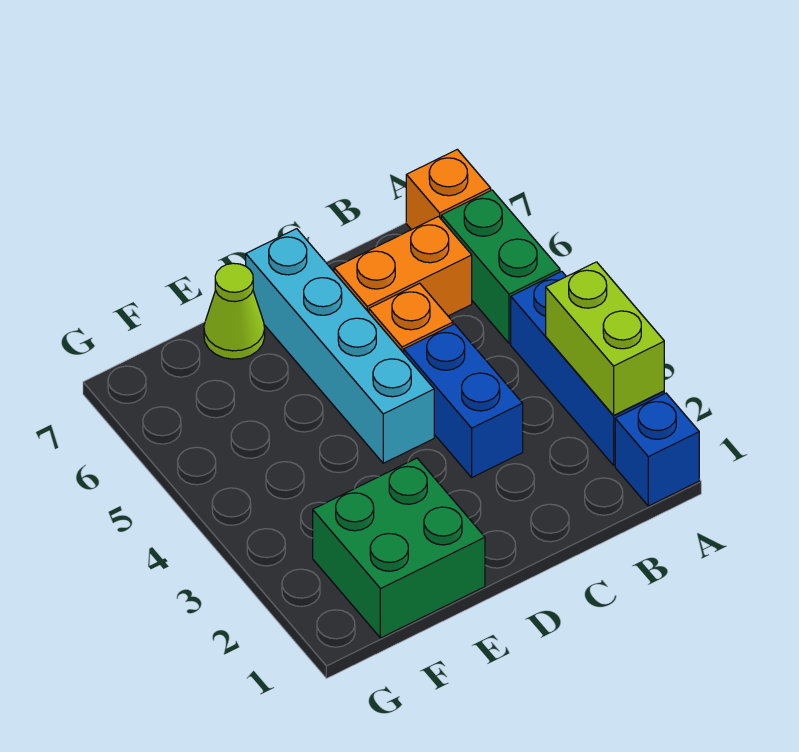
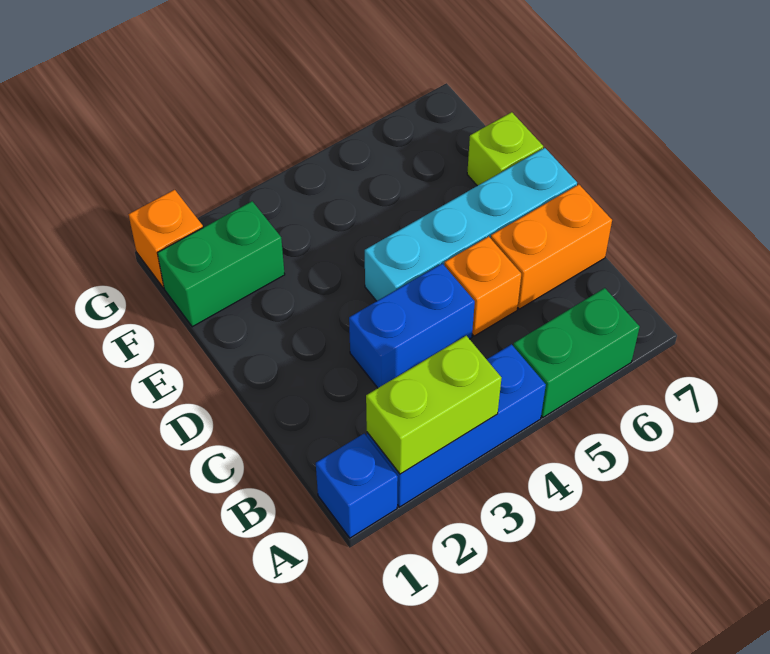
orange brick A7 level 1 -> orange brick G1 level 1
orange brick B6:C6 level 1 -> orange brick C6:C7 level 1
green brick E1:F2 level 1 -> green brick F1:F2 level 1
lime cone E7 level 1 -> lime brick E7 level 1

